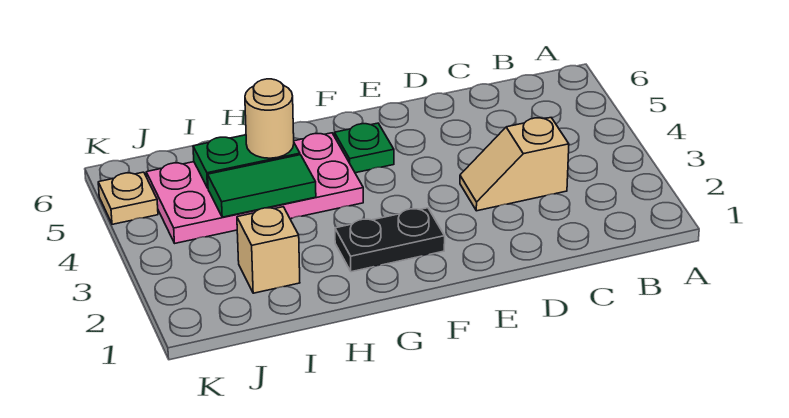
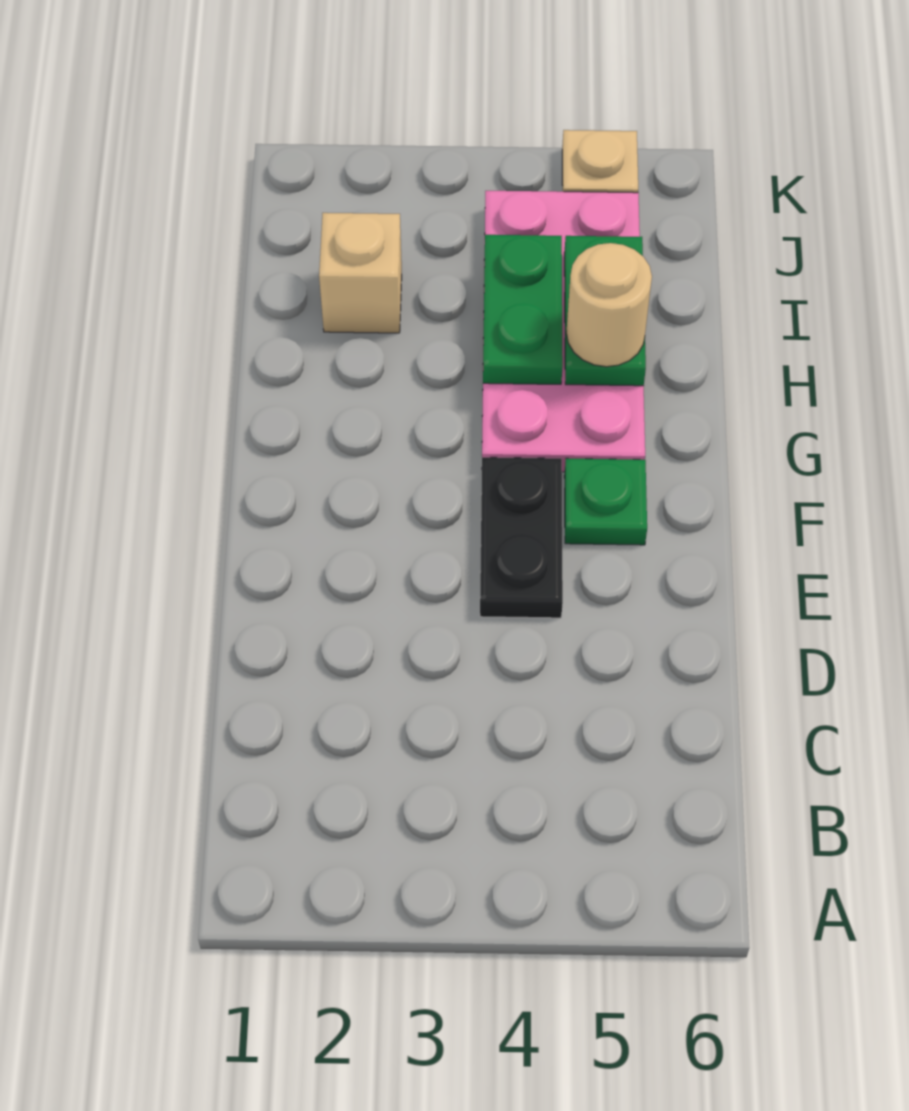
tan slope C3:D3 level 1 top C -> none
black plate F2:G2 level 1 -> black plate E4:F4 level 1
green tile H4:I4 level 2 -> green plate H4:I4 level 2

